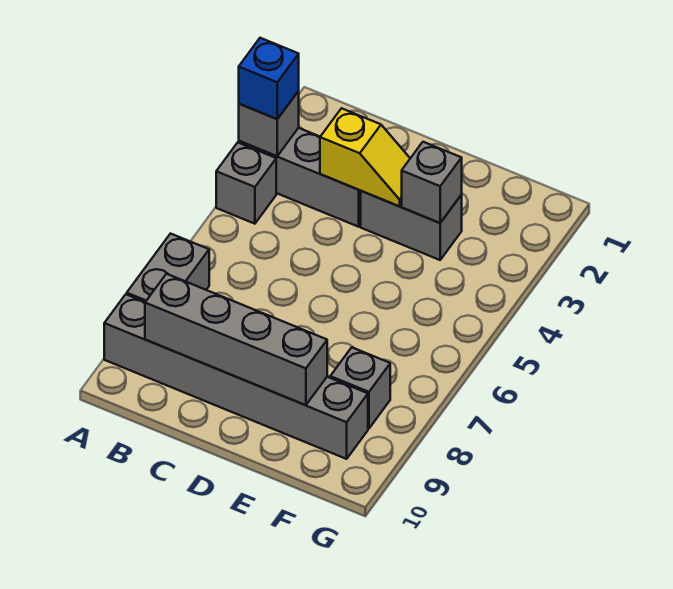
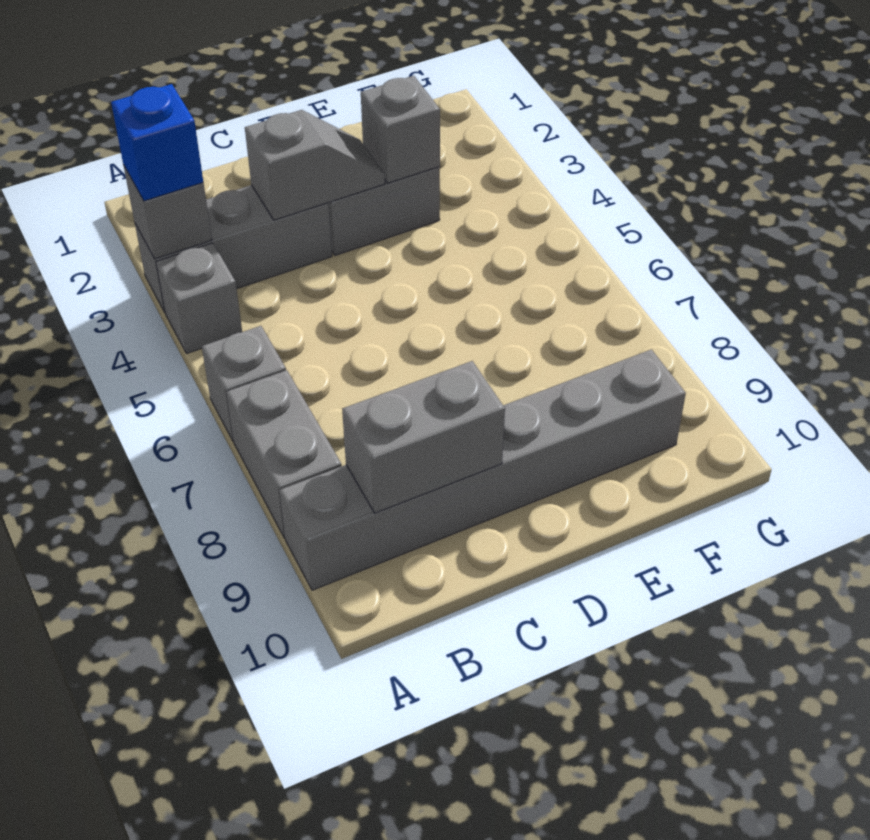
grey brick B9:E9 level 2 -> grey brick B9:C9 level 2
yellow slope C3:D3 level 2 top C -> grey slope C3:D3 level 2 top C
grey brick F8 level 1 -> grey brick A6 level 1

